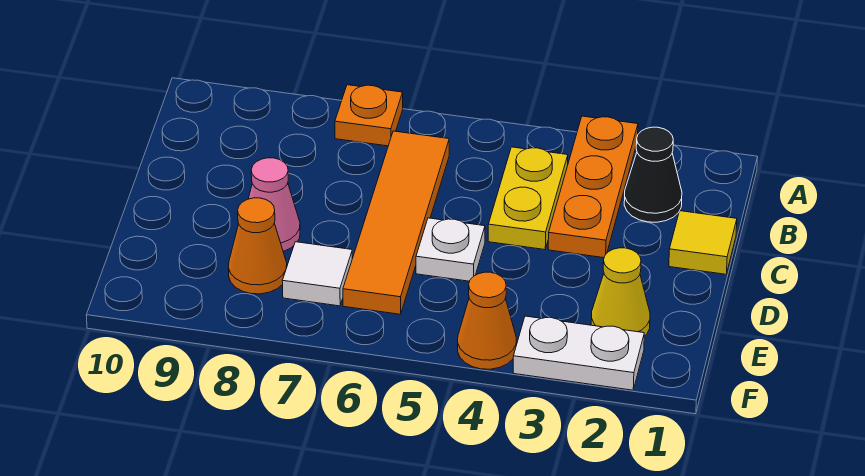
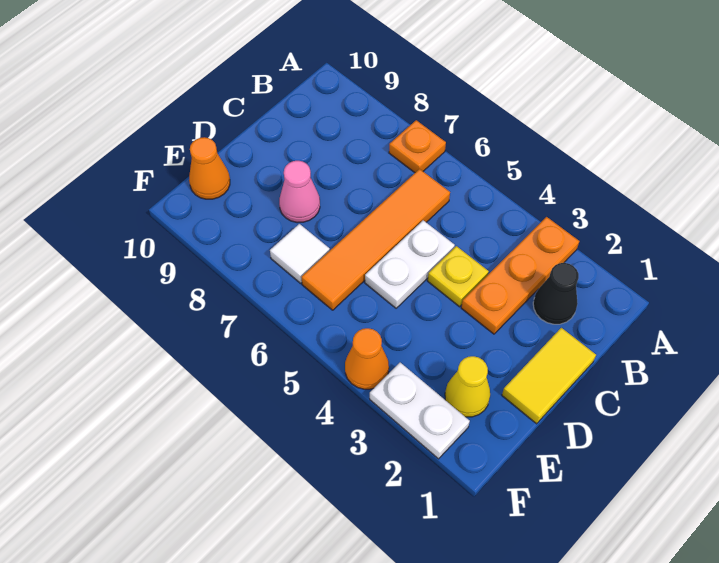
yellow plate B4:C4 level 1 -> yellow plate C4 level 1
yellow tile C1 level 1 -> yellow tile C1:D1 level 1
white plate D5 level 1 -> white plate C5:D5 level 1
orange cone E8 level 1 -> orange cone E10 level 1

